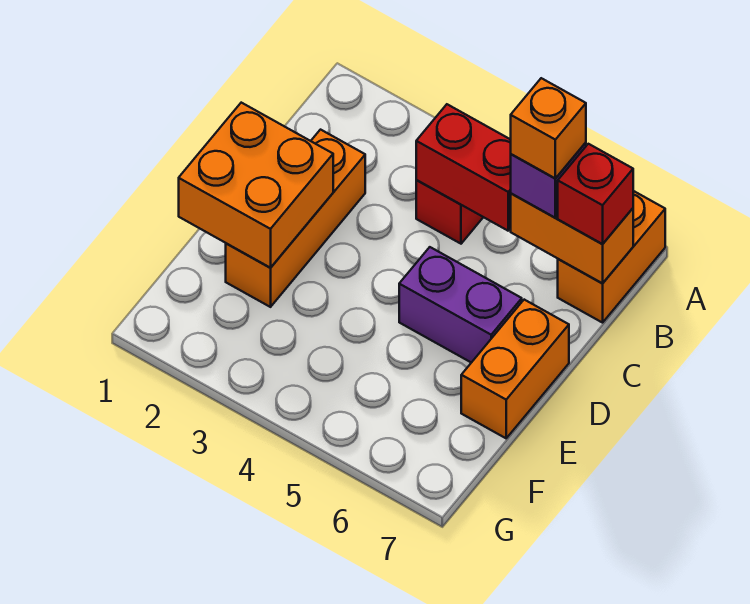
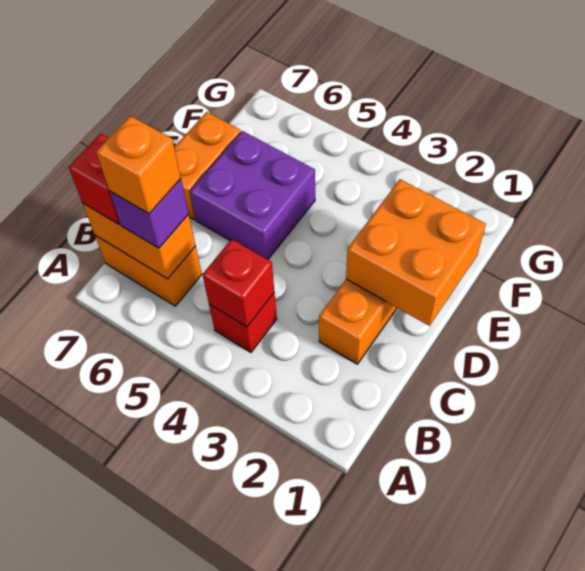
orange brick A7:B7 level 1 -> orange brick B6:B7 level 1
red brick B4:B5 level 2 -> red brick B4 level 2
purple brick D5:D6 level 1 -> purple brick D5:E6 level 1

